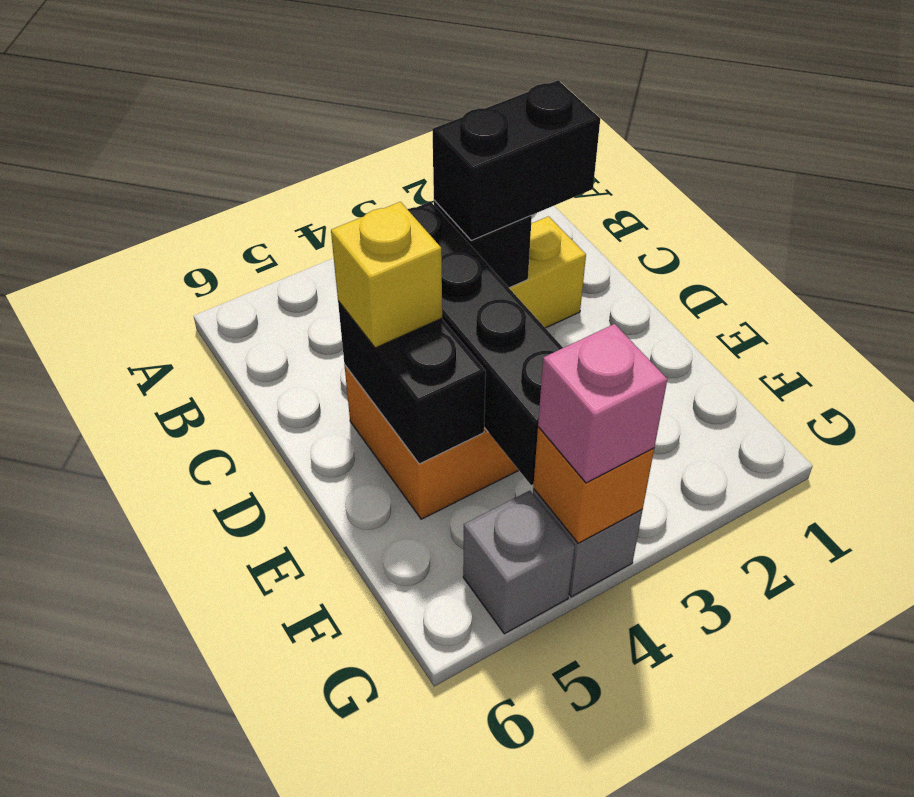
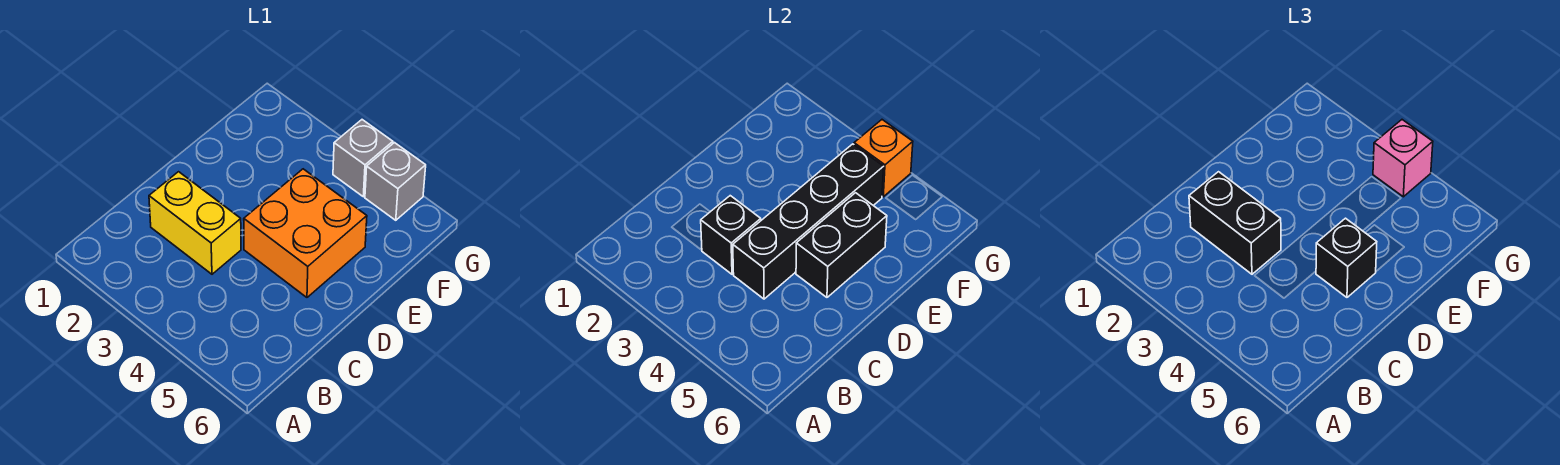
yellow brick D5 level 3 -> black brick D5 level 3

